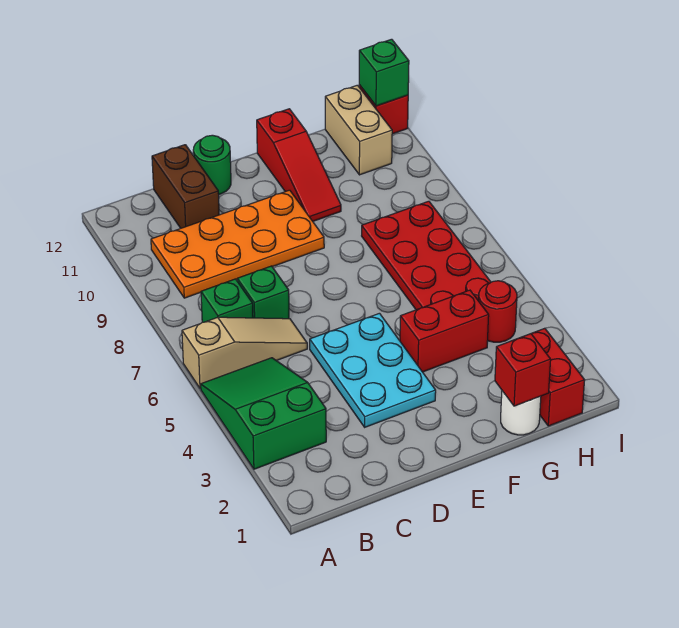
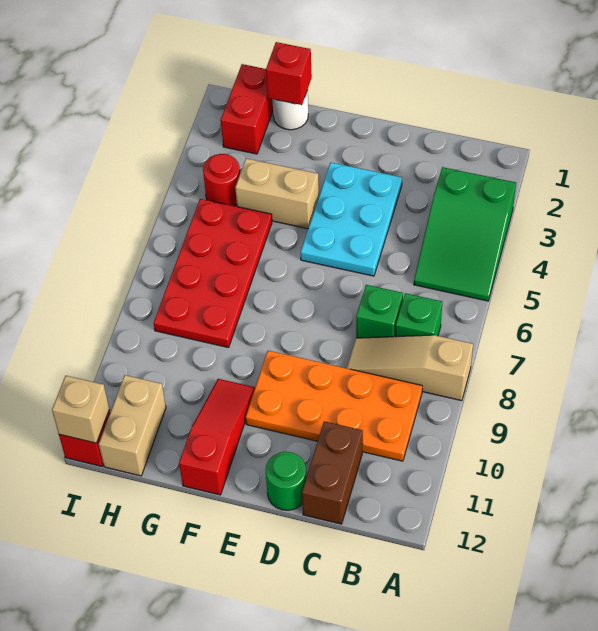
tan slope A6:C6 level 1 top A -> tan slope A8:C8 level 1 top A
red brick F4:G4 level 1 -> tan brick F4:G4 level 1
green brick I12 level 2 -> tan brick I12 level 2

